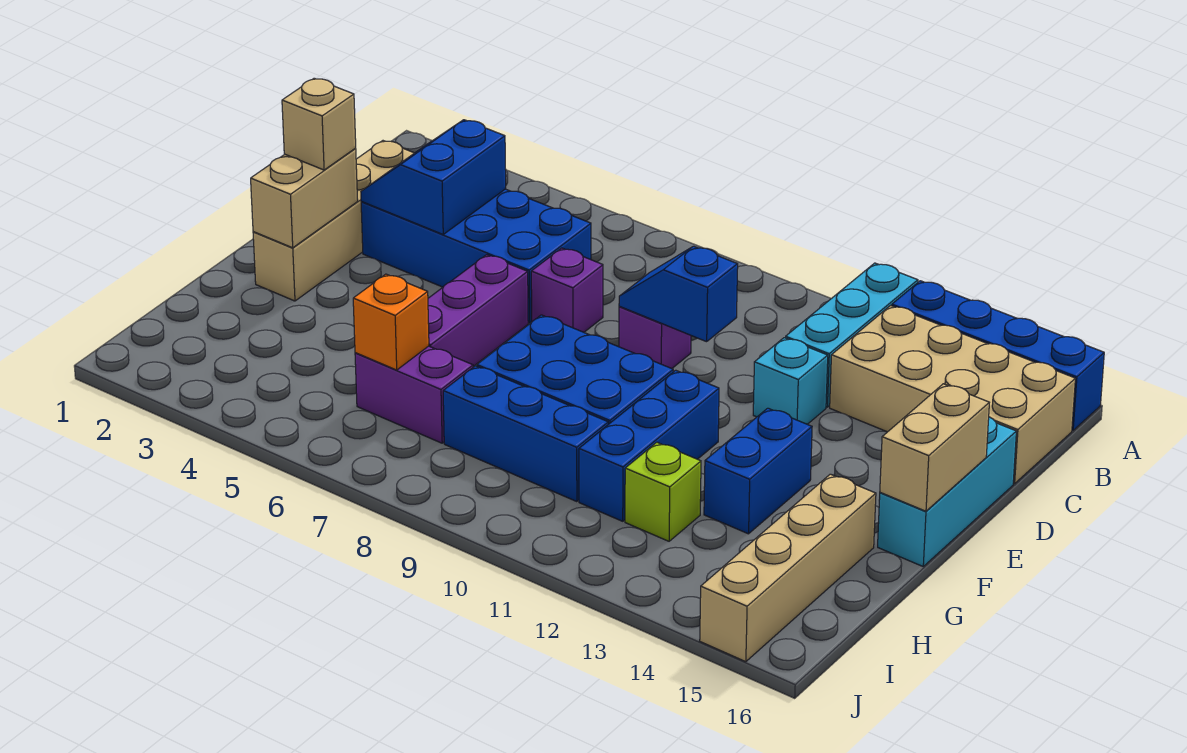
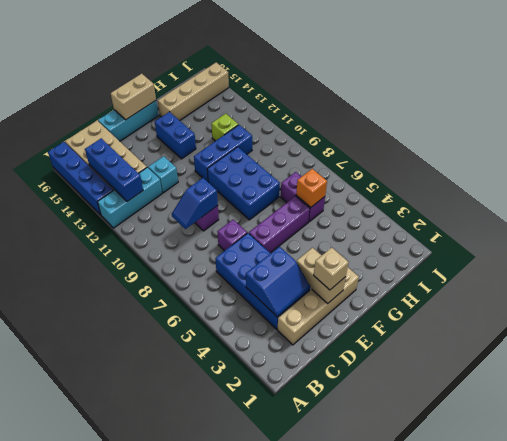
blue slope D9:D10 level 2 top 10 -> blue slope C9:D9 level 2 top D
tan brick E2:F2 level 2 -> tan brick E2:E3 level 2
blue brick F13:G13 level 1 -> blue brick F13:F14 level 1
blue brick H8:H10 level 1 -> blue brick B12:B14 level 2

